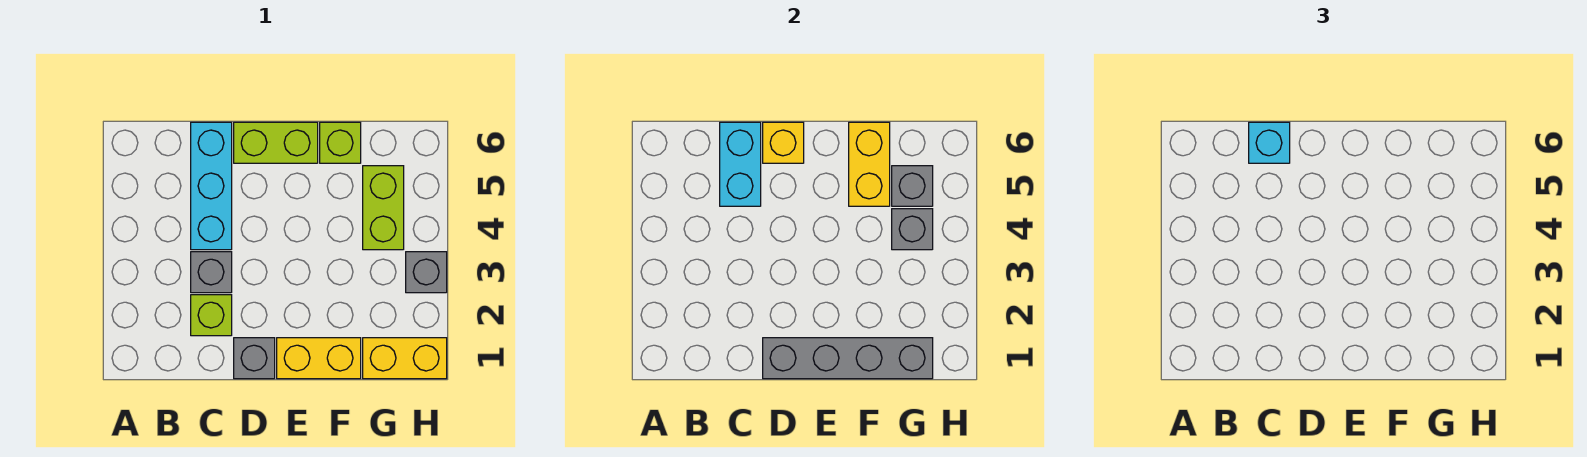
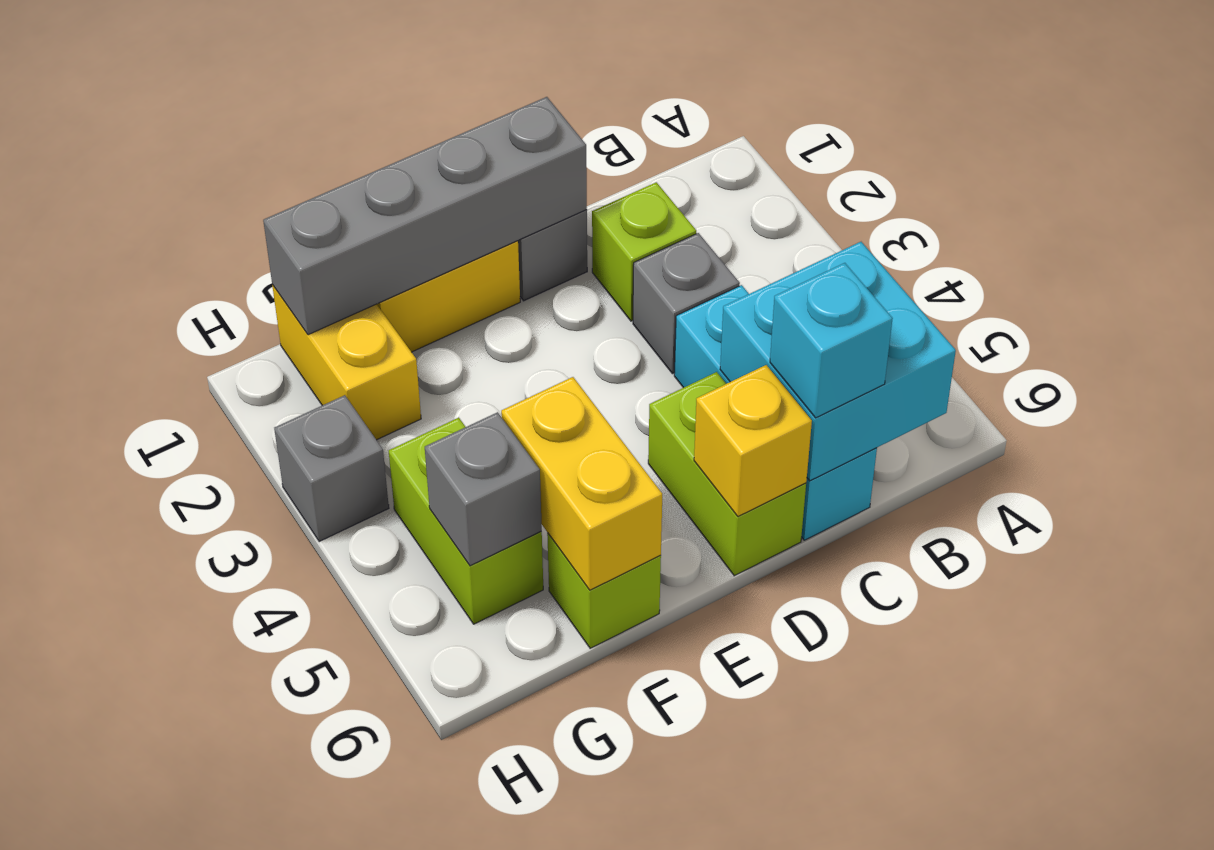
cyan brick C5:C6 level 2 -> cyan brick B5:C6 level 2
lime brick D6:E6 level 1 -> lime brick D5:D6 level 1
yellow brick G1:H1 level 1 -> yellow brick G1:G2 level 1
grey brick G4 level 2 -> none

